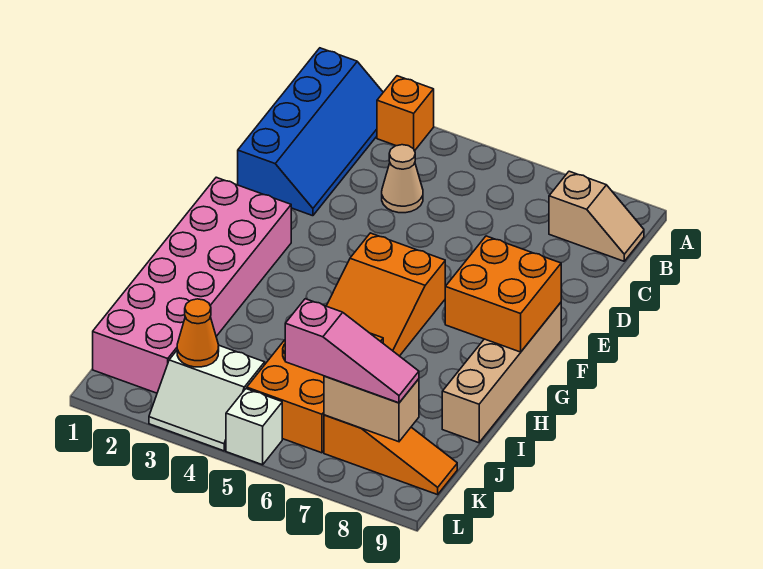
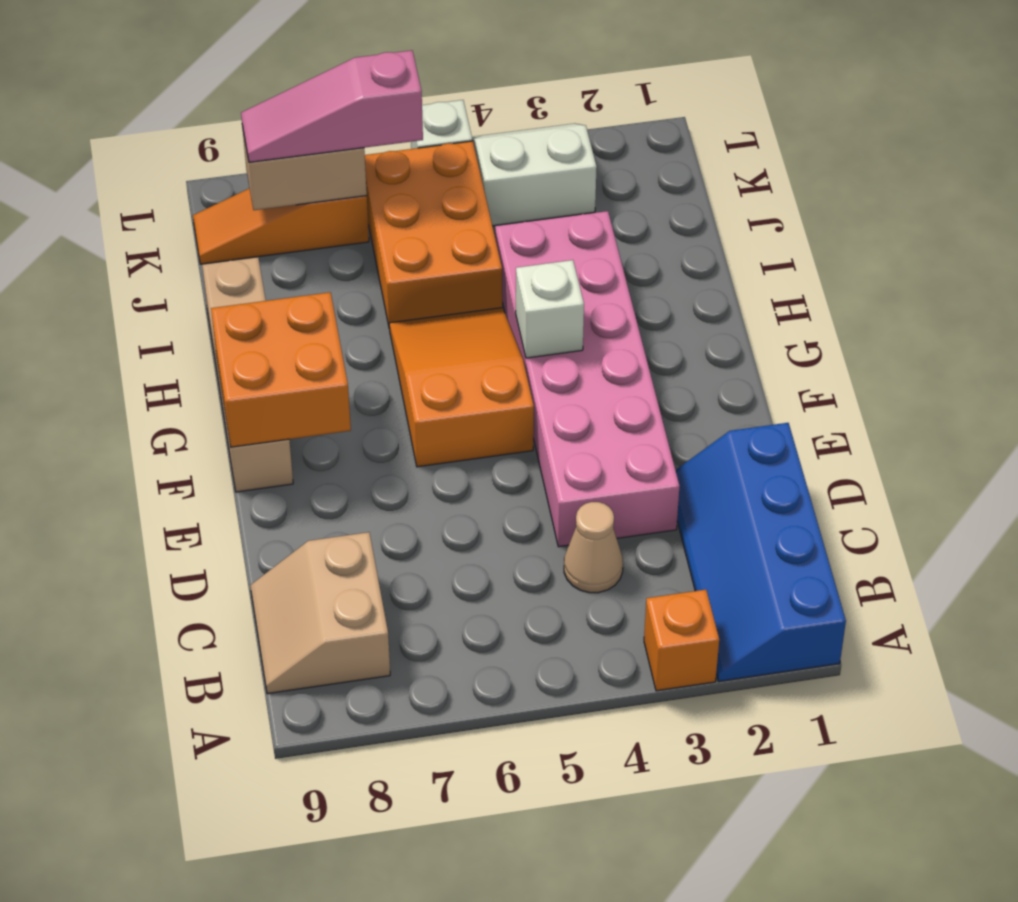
tan slope B8:B9 level 1 top 8 -> tan slope B8:C9 level 1 top 8
pink brick F1:K2 level 1 -> pink brick D3:I4 level 1
none -> white brick G4 level 2
orange cone K3 level 2 -> none

